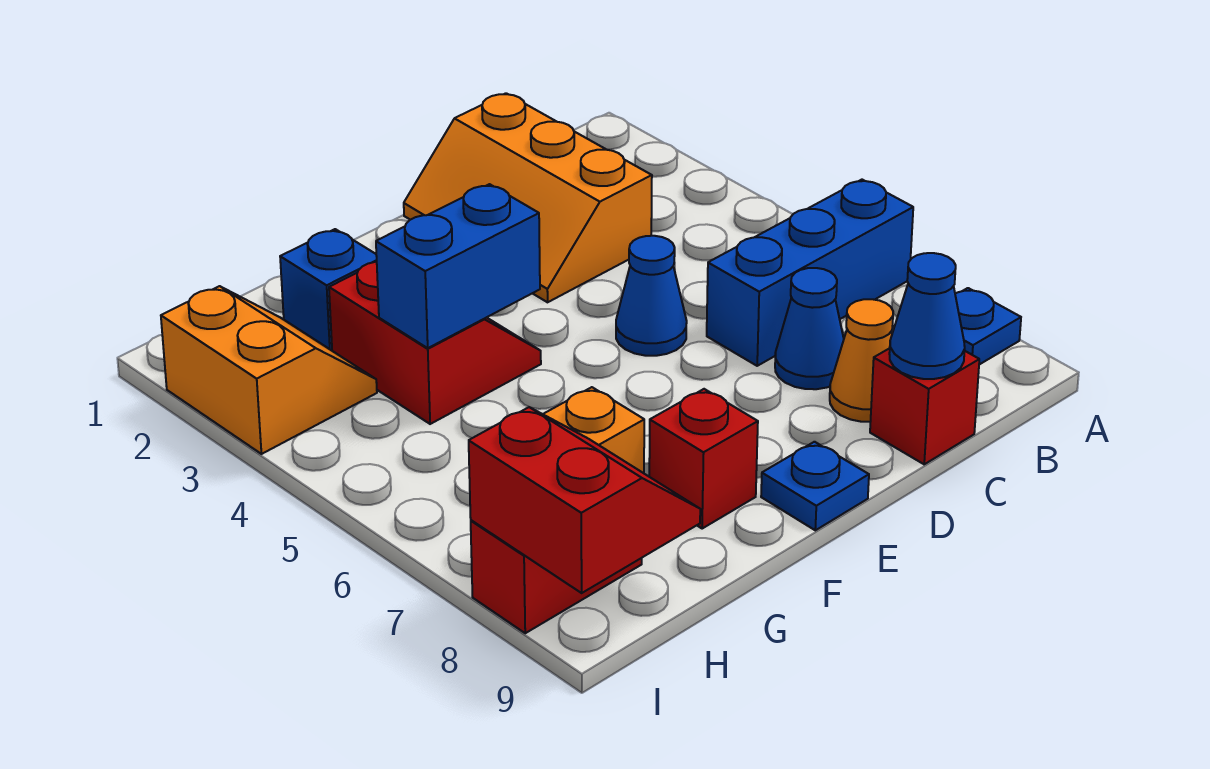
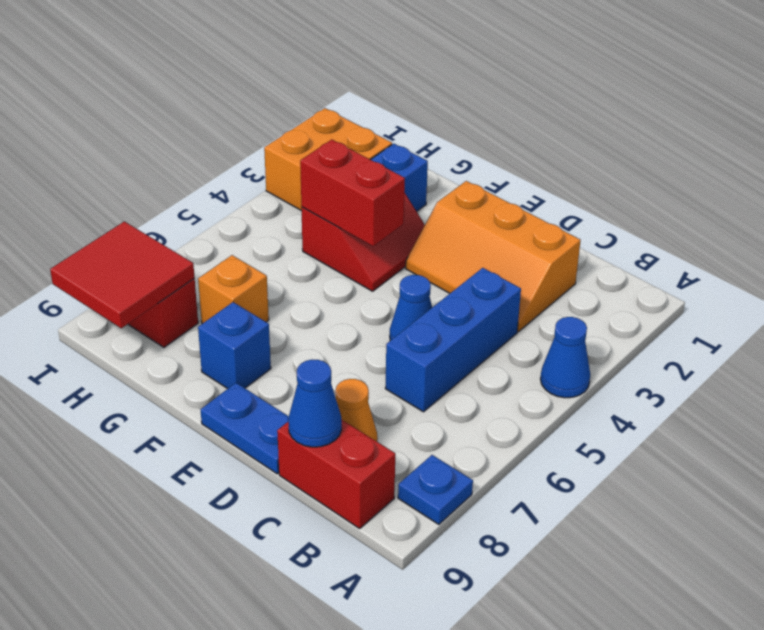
blue brick A6:C6 level 1 -> blue brick C4:C6 level 1
orange slope C1:D3 level 1 top C -> orange slope C2:E3 level 1 top 2
blue cone C7 level 1 -> blue cone A4 level 1
red brick C9 level 1 -> red brick B9:C9 level 1
blue plate E9 level 1 -> blue plate D9:E9 level 1
blue brick F4:G4 level 2 -> red brick F4:G4 level 2
red brick F8 level 1 -> blue brick F8 level 1
orange slope H2:I3 level 1 top I -> orange brick H2:I3 level 1
red slope H8:I9 level 2 top I -> red tile H8:I9 level 2

